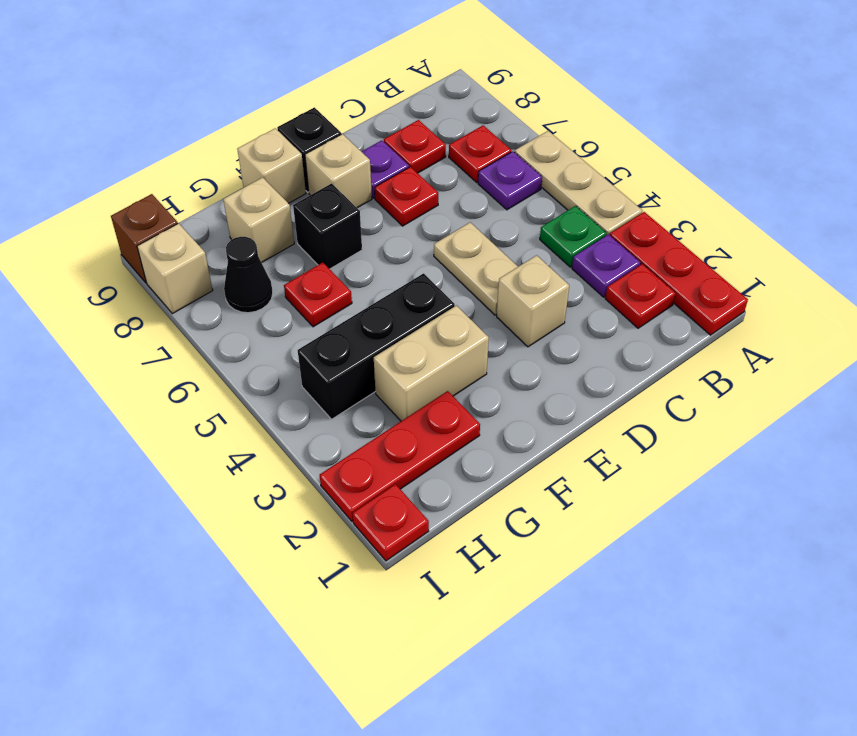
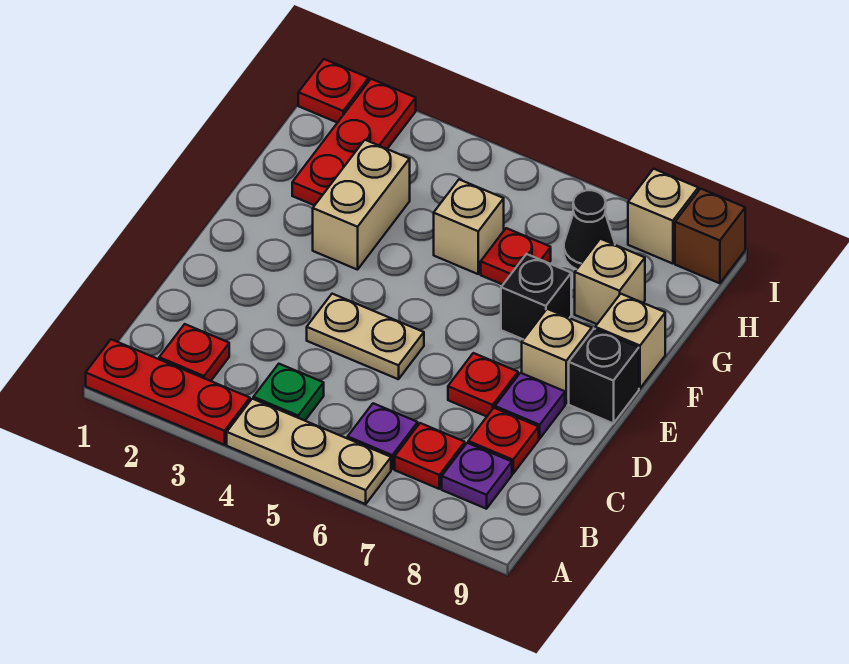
purple plate B3 level 1 -> purple plate B8 level 1
tan brick D3 level 1 -> tan brick G5 level 1
black brick F4:H4 level 1 -> none

